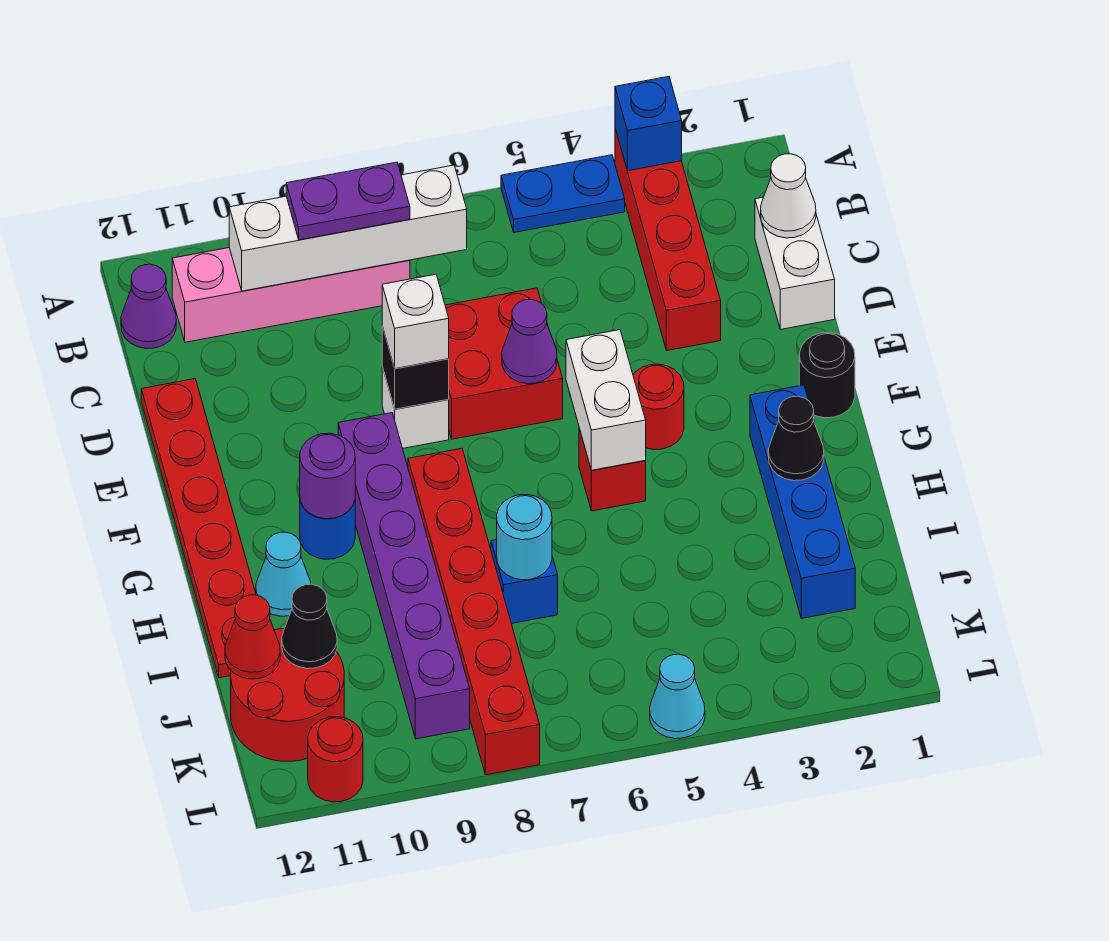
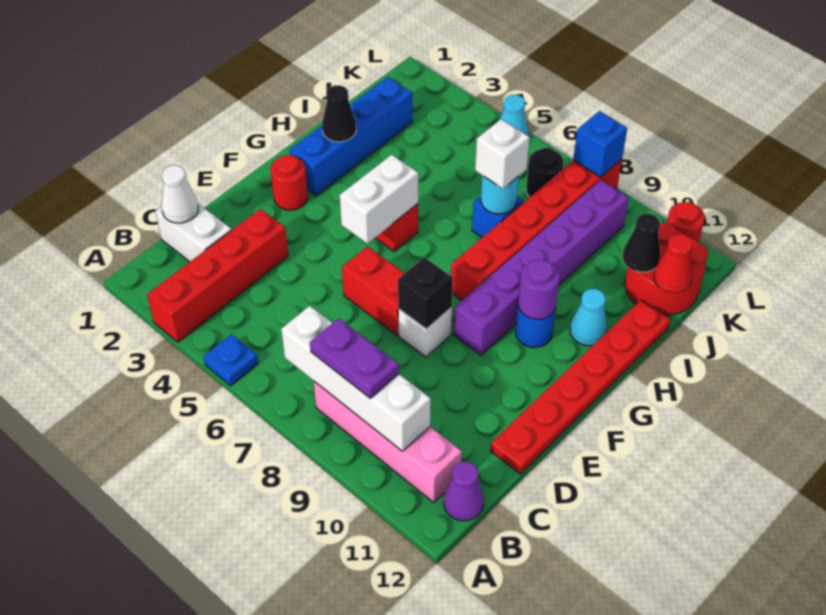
blue brick A3 level 2 -> blue brick L8 level 2
blue plate A4:A5 level 1 -> blue plate A5 level 1
white brick C1:D1 level 1 -> white brick C1:C2 level 1
red brick D6:E7 level 1 -> red brick E6:E7 level 1
purple cone E6 level 2 -> none
white brick E8 level 3 -> white brick I7 level 3
black round brick F1 level 1 -> black round brick K7 level 1
red round brick F4 level 1 -> red round brick F2 level 1

